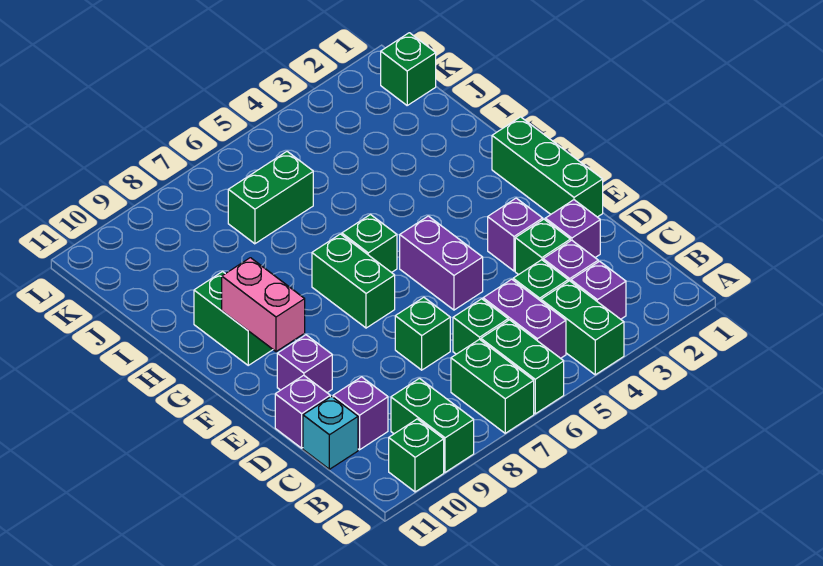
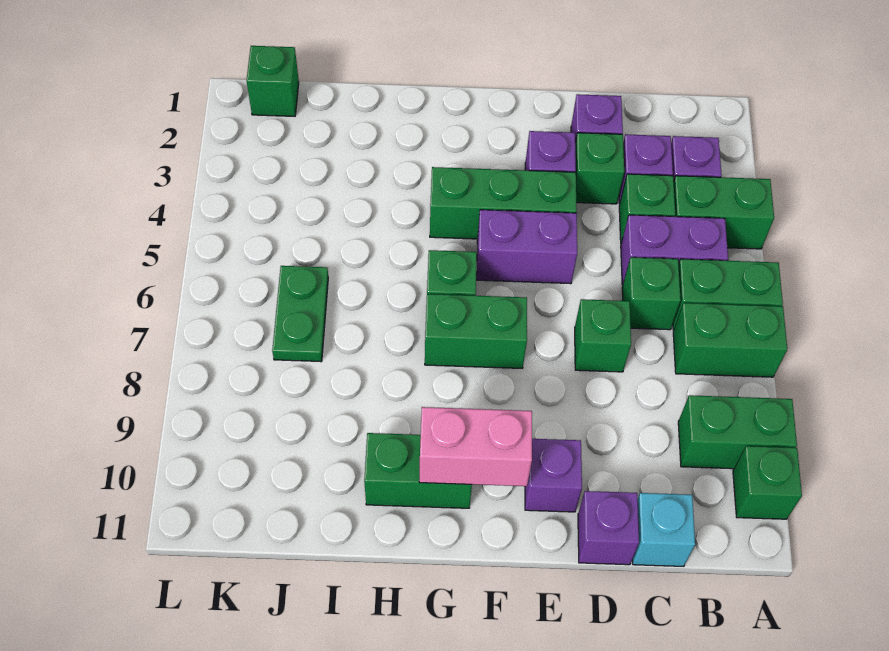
purple brick C10 level 1 -> none
green brick E1:G1 level 1 -> green brick E4:G4 level 1
green brick J6:J7 level 1 -> green plate J6:J7 level 1

